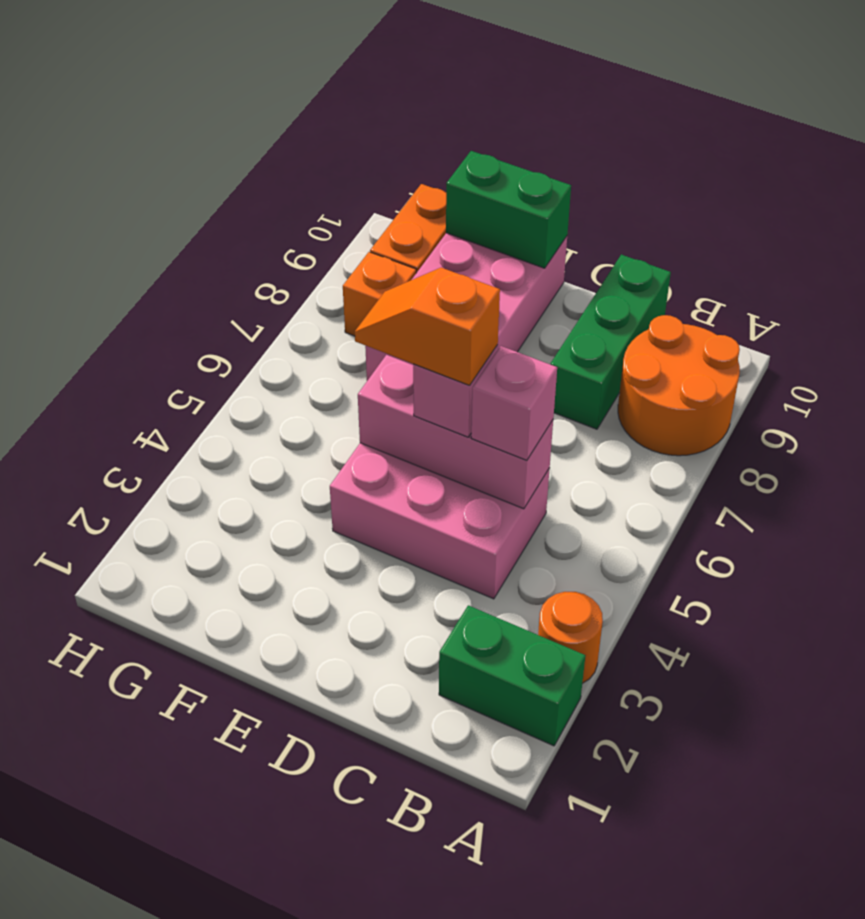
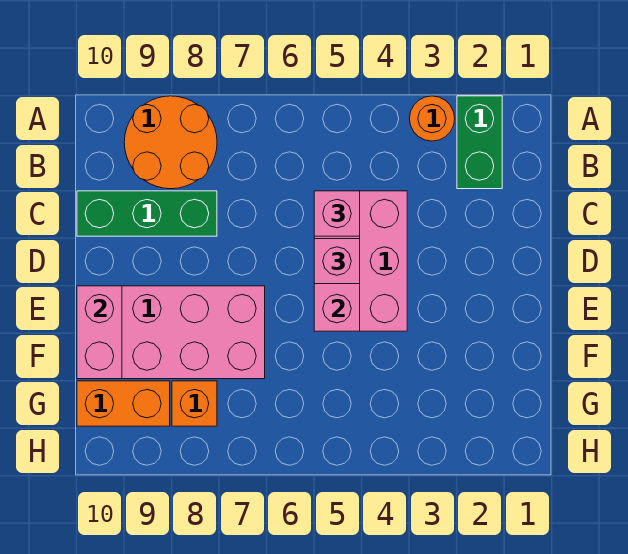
orange slope D5:E5 level 4 top D -> none
green brick E10:F10 level 2 -> pink brick E10:F10 level 2

